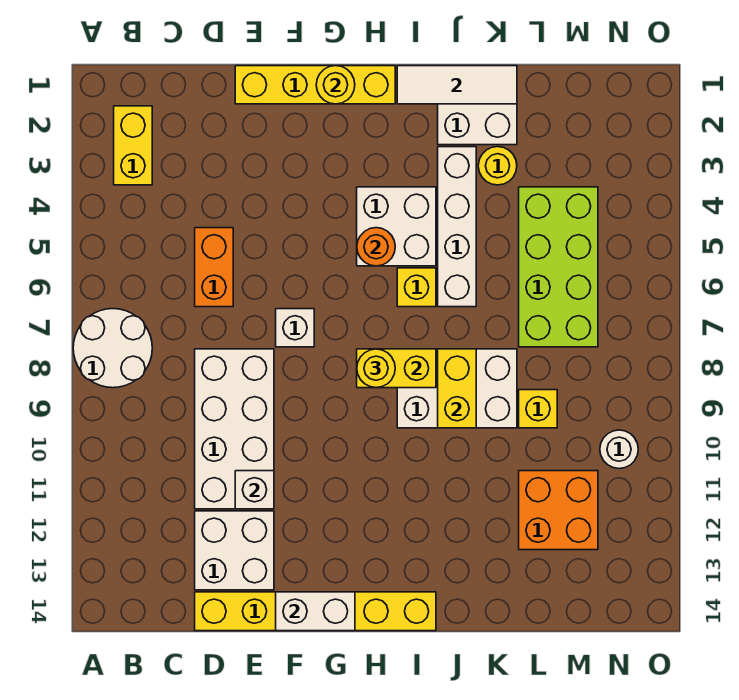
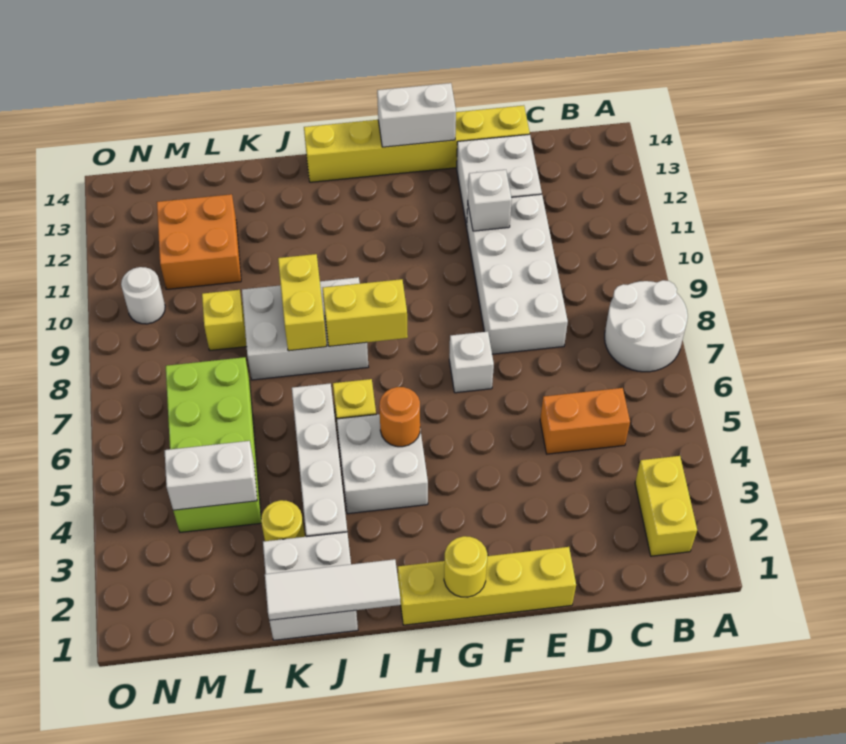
orange brick D5:D6 level 1 -> orange brick C5:D5 level 1
yellow round brick H8 level 3 -> none
none -> white brick L4:M4 level 2

